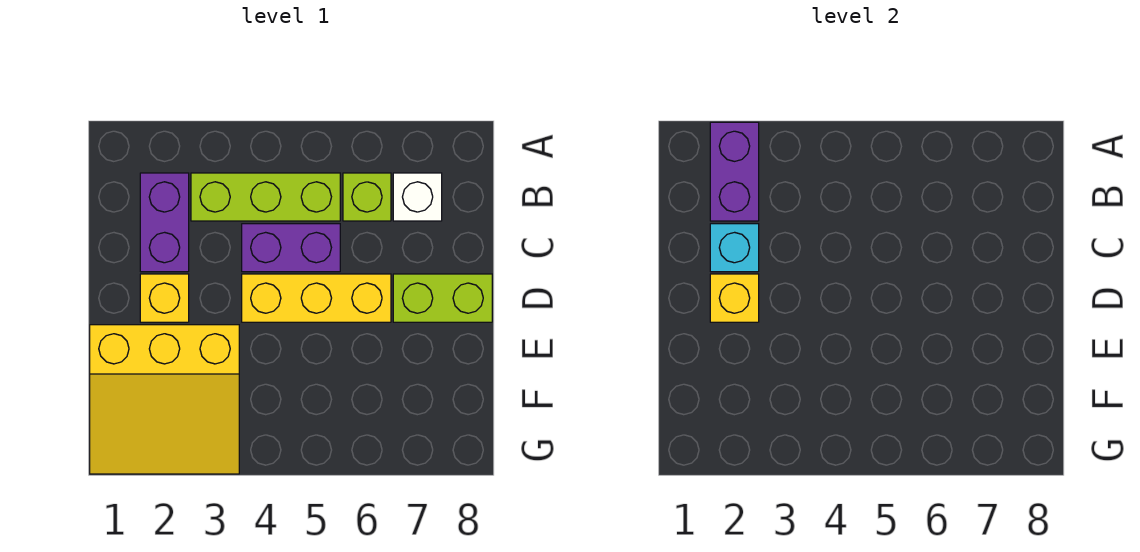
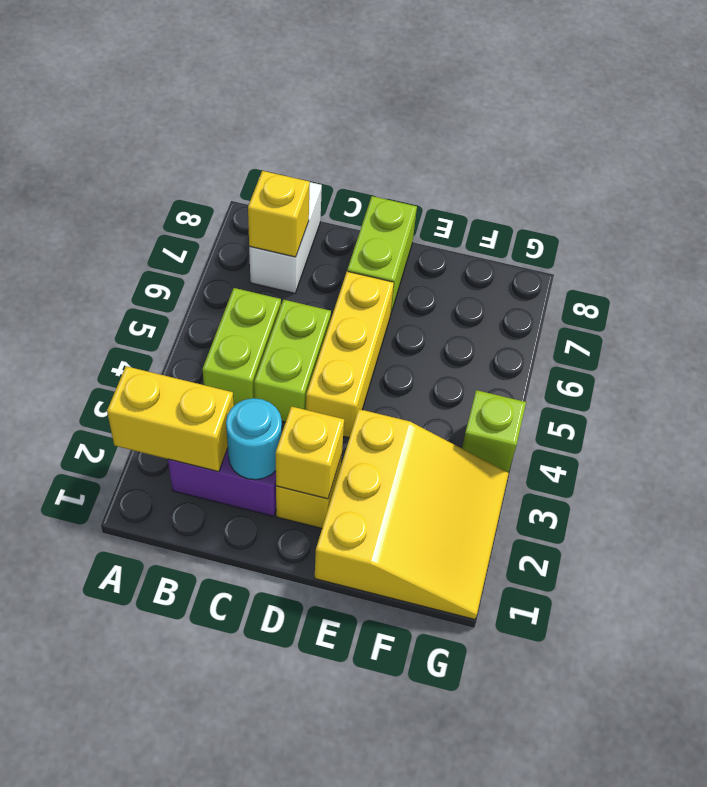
purple brick A2:B2 level 2 -> yellow brick A2:B2 level 2
lime brick B3:B5 level 1 -> lime brick B4:B5 level 1
lime brick B6 level 1 -> lime brick G4 level 1
white brick B7 level 1 -> white brick B7:B8 level 1
none -> yellow brick B7 level 2
cyan brick C2 level 2 -> cyan round brick C2 level 2
purple brick C4:C5 level 1 -> lime brick C4:C5 level 1

